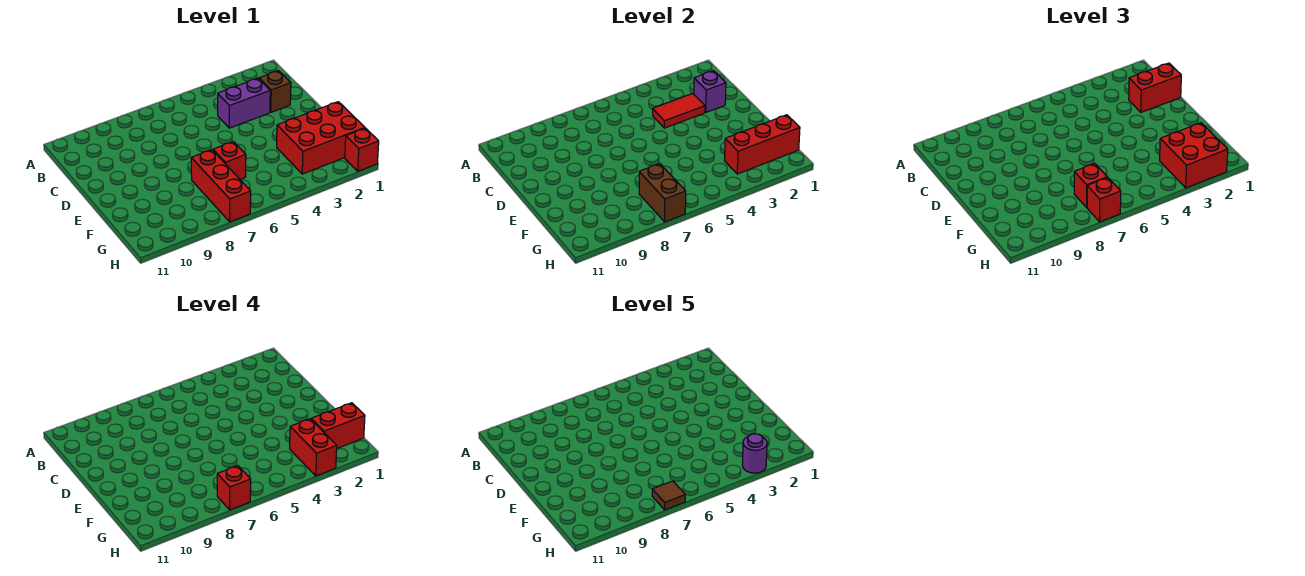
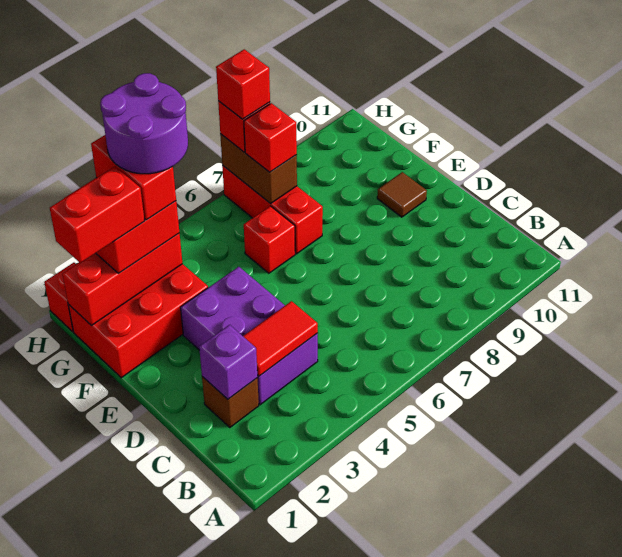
red brick C1:C2 level 3 -> none
purple brick C3:C4 level 1 -> purple brick C3:E4 level 1
purple round brick H3 level 5 -> purple round brick G3:H4 level 5
brown tile H7 level 5 -> brown tile E10 level 1

